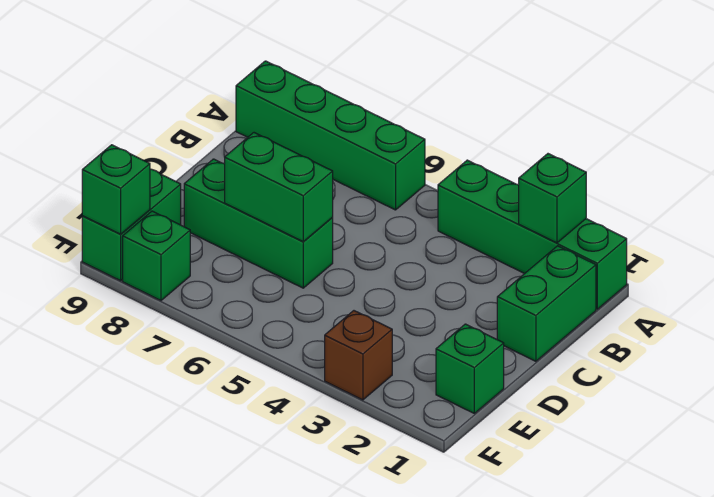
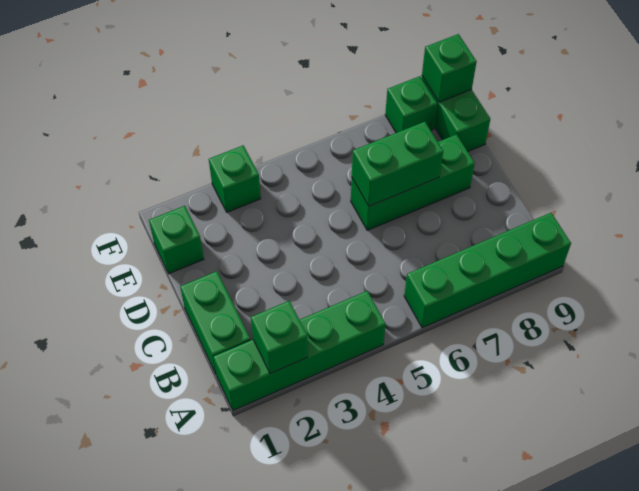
brown brick F3 level 1 -> green brick F3 level 1

